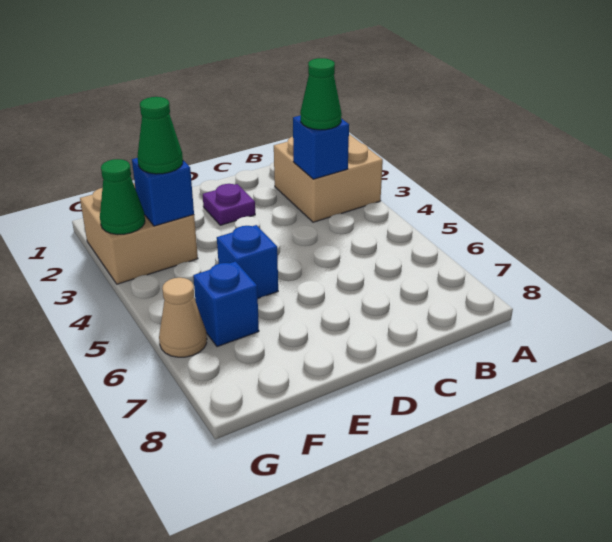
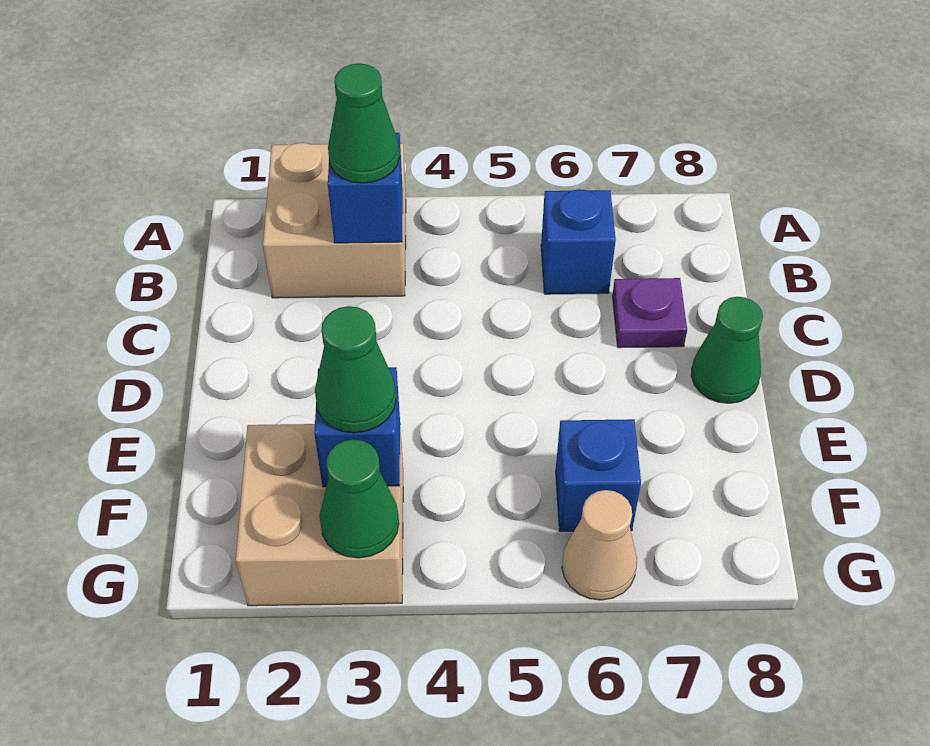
purple plate D2 level 1 -> purple plate C7 level 1
none -> green cone D8 level 1
blue brick E5 level 1 -> blue brick B6 level 1

